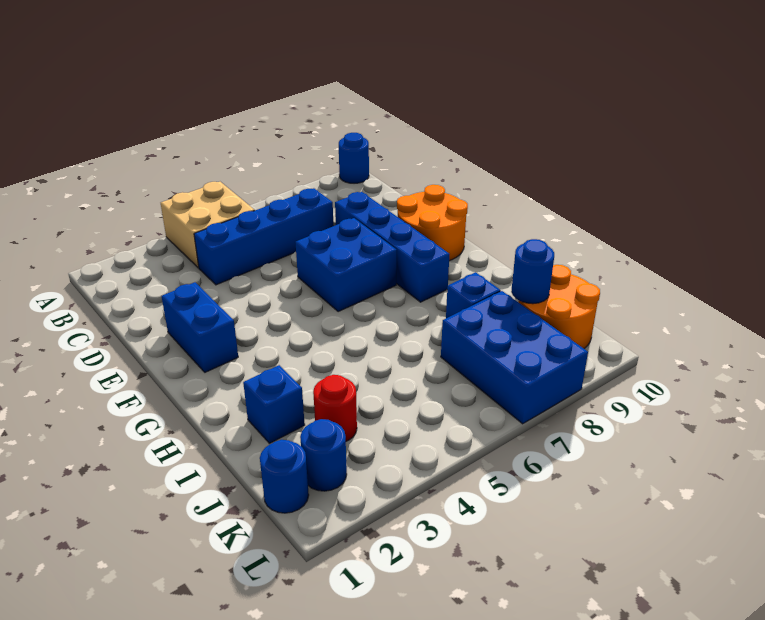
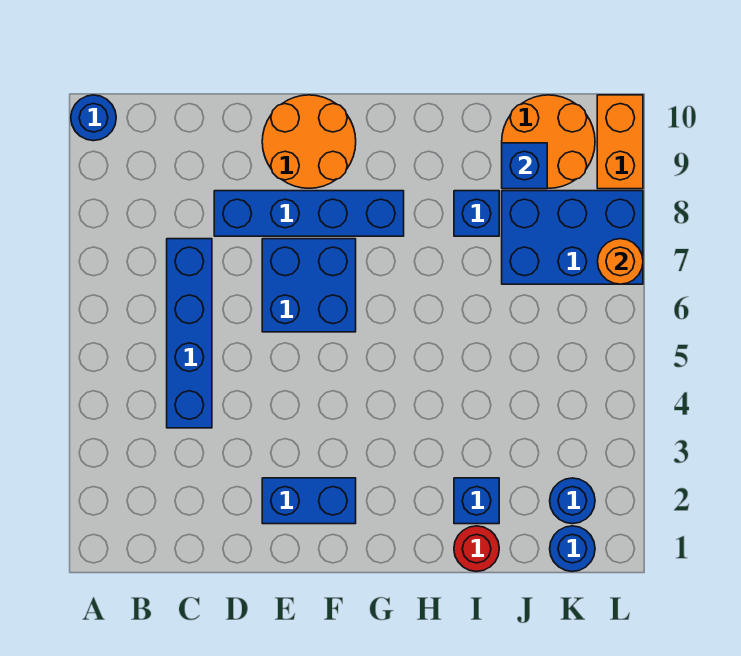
tan brick A4:B5 level 1 -> none
red round brick J3 level 1 -> red round brick I1 level 1
blue round brick J9 level 2 -> blue brick J9 level 2
none -> orange round brick L7 level 2
none -> orange brick L9:L10 level 1

